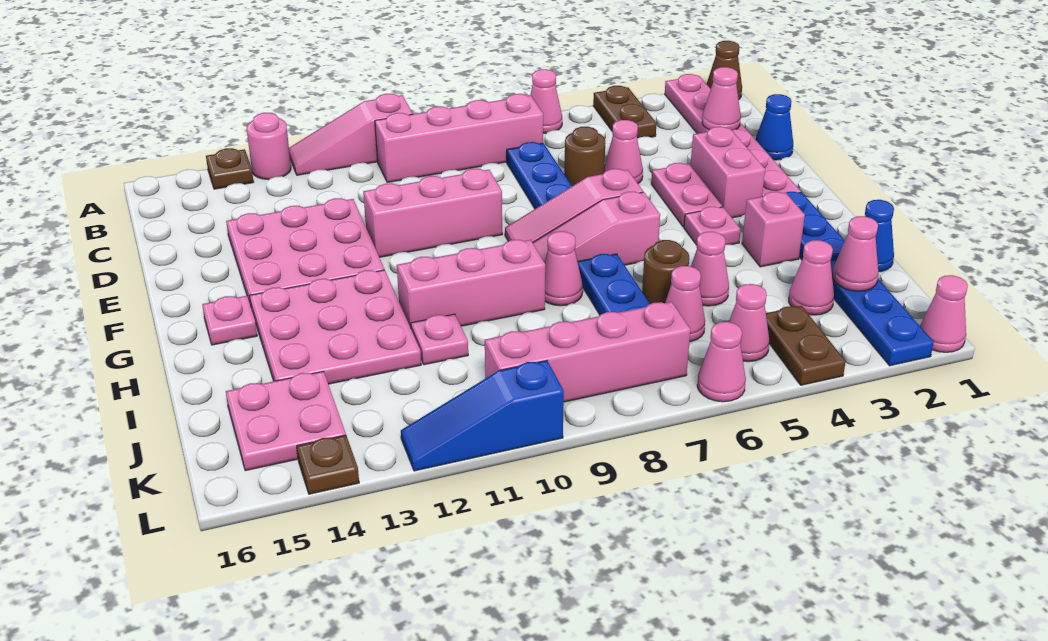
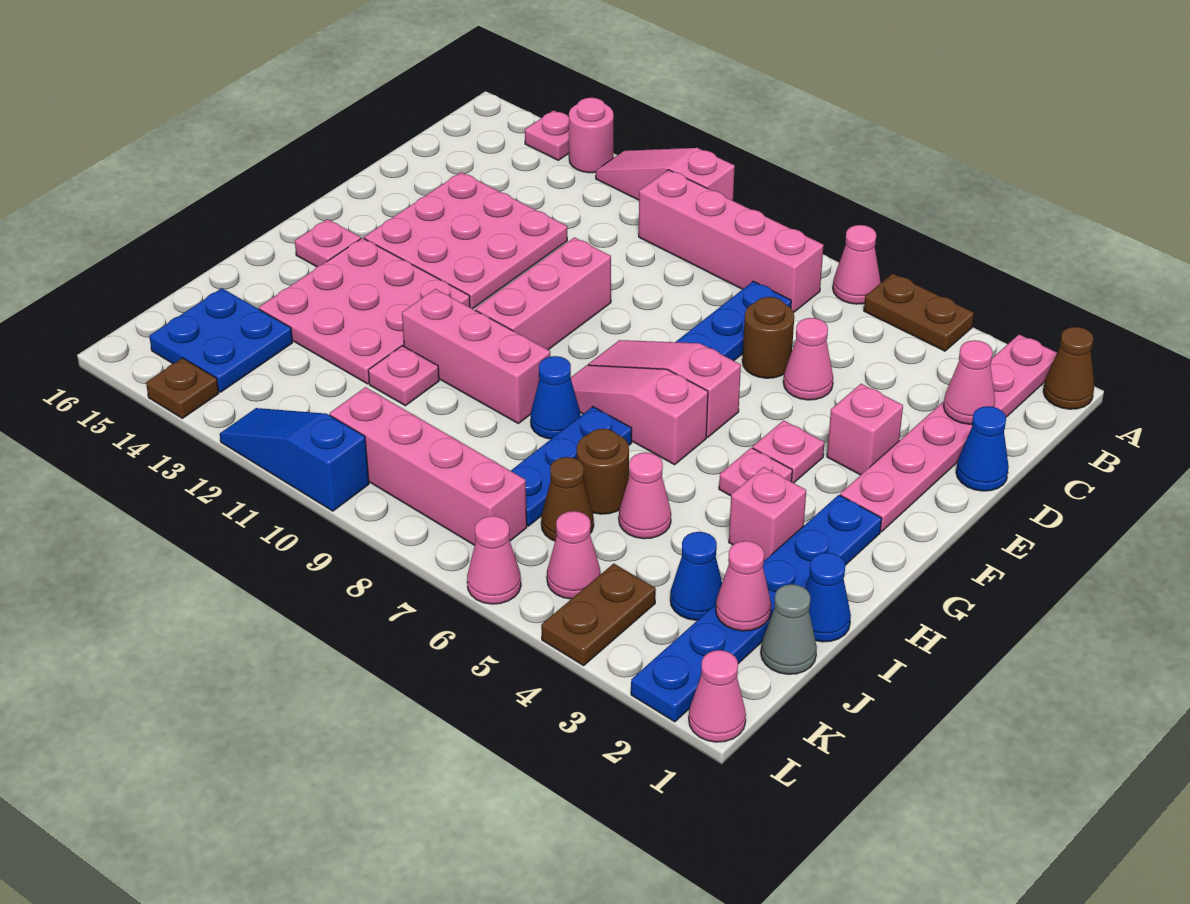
brown plate A4:B4 level 1 -> brown plate A4:A5 level 1
brown plate A14 level 1 -> pink plate A14 level 1
pink brick E3:F3 level 1 -> pink brick E3 level 1
pink plate E4:F4 level 1 -> pink plate F4 level 1
pink brick E9:E11 level 1 -> pink brick E10:G10 level 1
pink cone H8 level 1 -> blue cone H8 level 1
none -> grey cone J1 level 1
pink cone J3 level 1 -> blue cone J3 level 1
pink cone J6 level 1 -> brown cone J6 level 1
pink plate J14:K15 level 1 -> blue plate J14:K15 level 1

